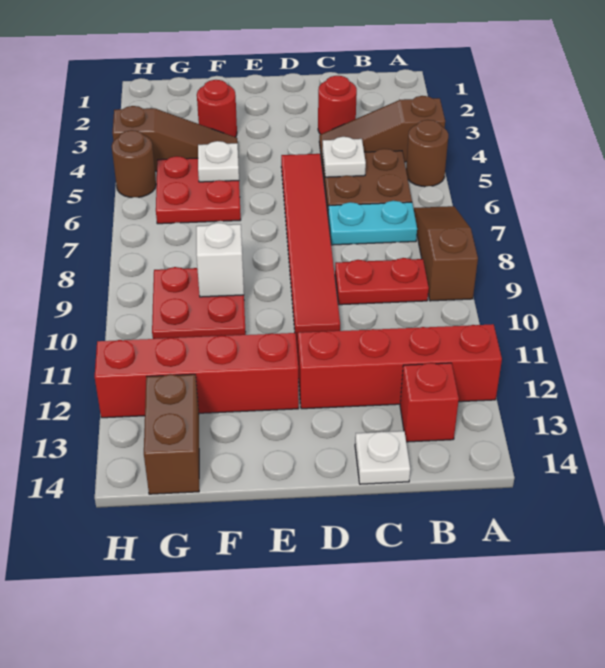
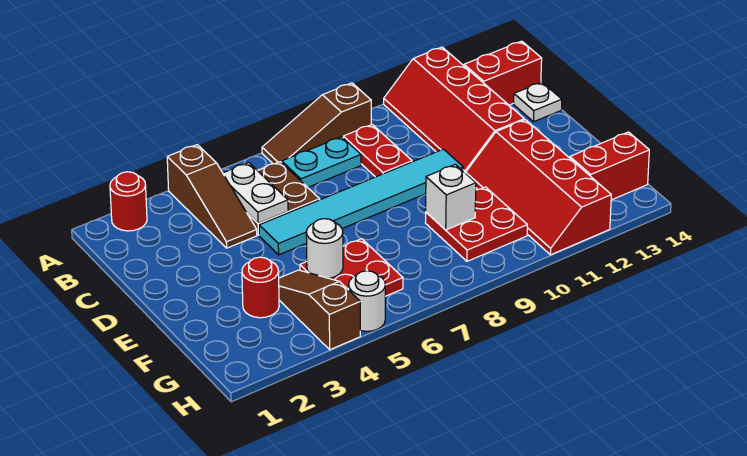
brown round brick A5 level 1 -> none
cyan plate B7:C7 level 1 -> cyan plate B7:B8 level 1
red brick B13 level 1 -> red brick B13:B14 level 1
red round brick C3 level 1 -> red round brick A2 level 1
white plate C5 level 2 -> white plate B5:C5 level 2
red tile D5:D10 level 1 -> cyan tile D5:D10 level 1
white plate F5 level 2 -> white round brick F5 level 2
brown brick G13:G14 level 1 -> red brick G13:G14 level 1
brown round brick H5 level 1 -> white round brick H5 level 1

